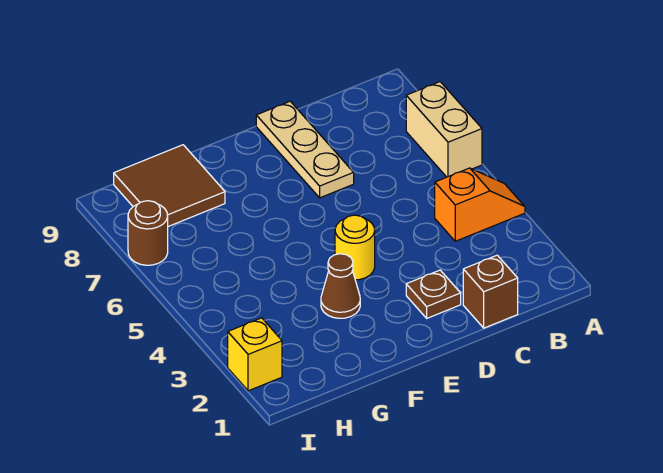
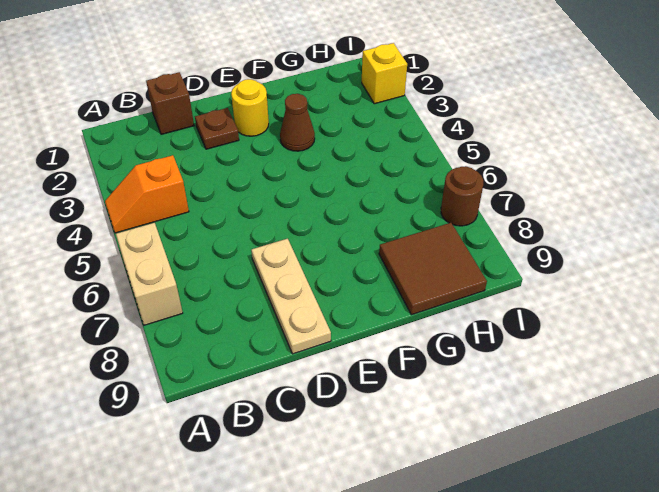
yellow round brick E4 level 1 -> yellow round brick E2 level 1

